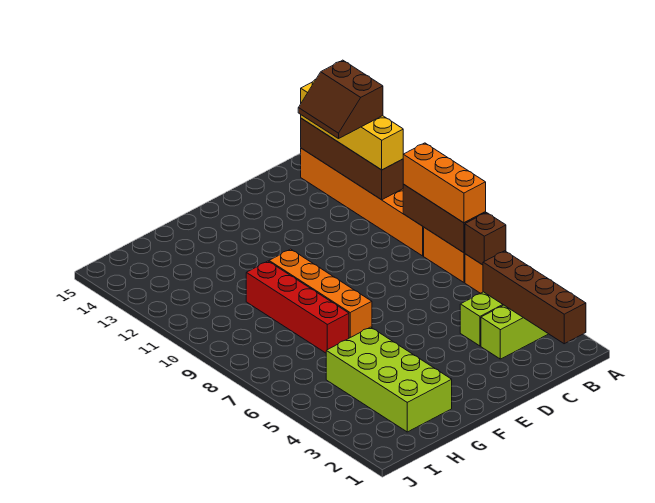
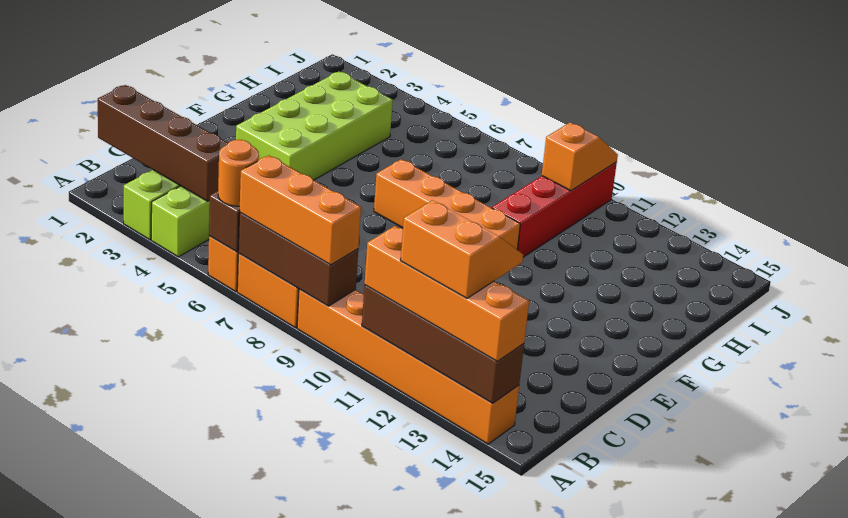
none -> orange round brick A6 level 3
yellow brick A11:A14 level 3 -> orange brick A11:A14 level 3
brown slope A12:B13 level 4 top A -> orange slope A12:B13 level 4 top A
lime brick G2:H5 level 1 -> lime brick E3:H4 level 1
red brick G7:G10 level 1 -> red brick G10:J10 level 1
none -> orange slope I10:J10 level 2 top I

